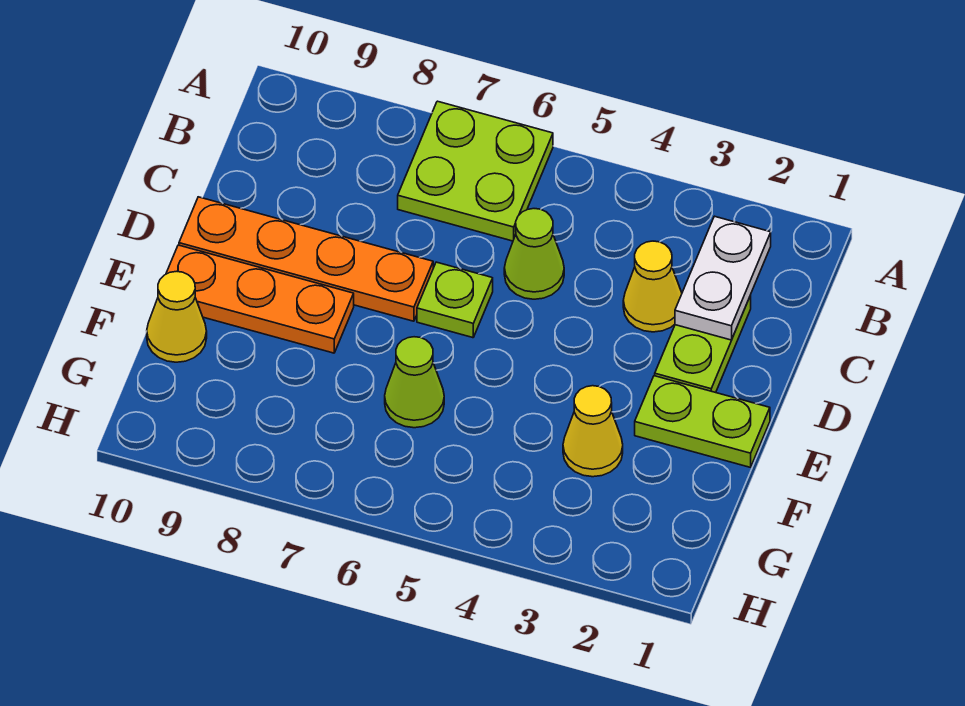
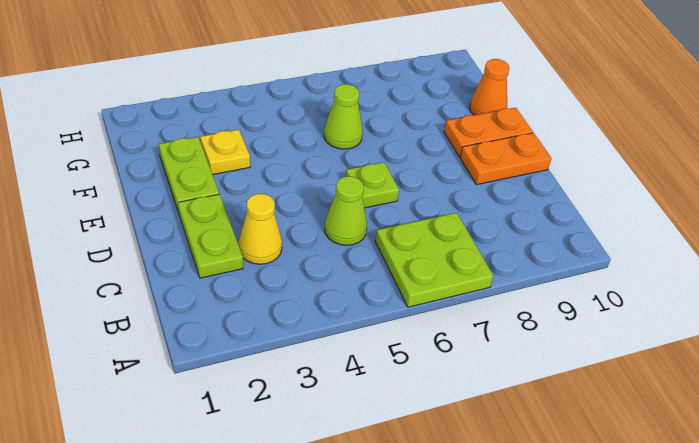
white plate B2:C2 level 2 -> none
orange plate D7:D10 level 1 -> orange plate D9:D10 level 1
lime plate E1:E2 level 1 -> lime plate E2:F2 level 1
orange plate E8:E10 level 1 -> orange plate E9:E10 level 1
yellow cone F3 level 1 -> yellow plate F3 level 1
yellow cone F10 level 1 -> orange cone F10 level 1

